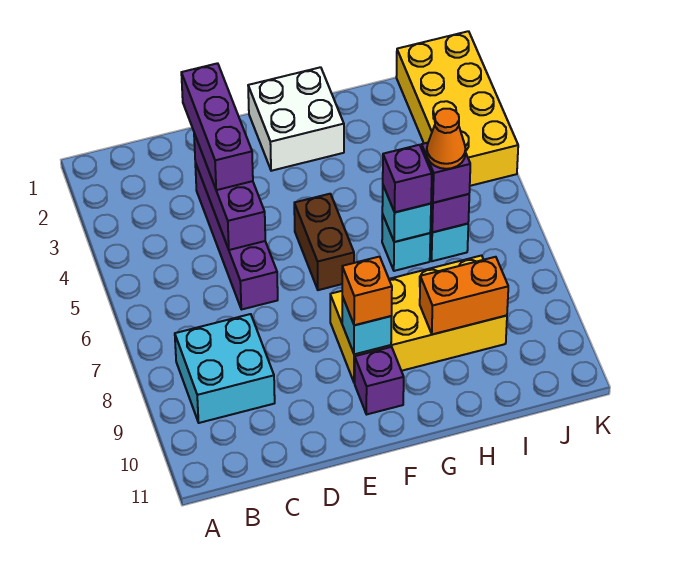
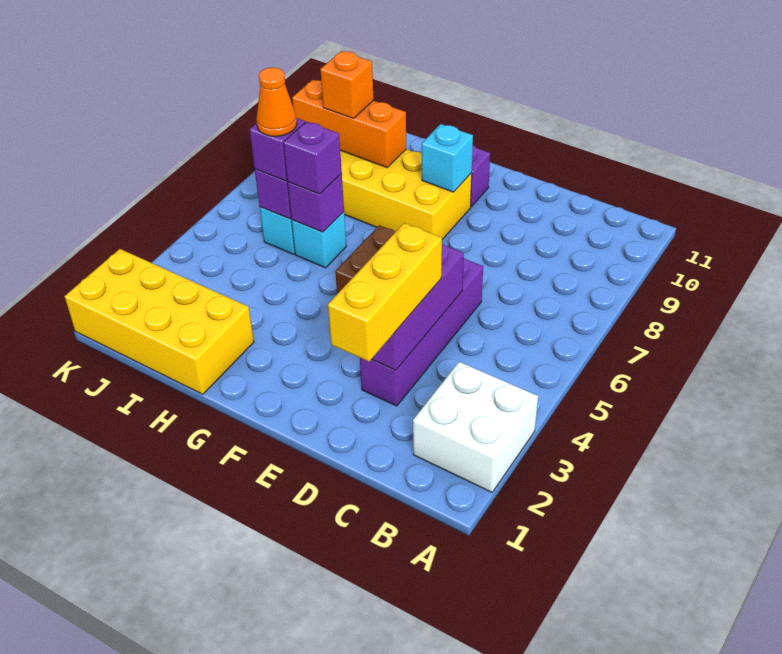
cyan brick B8:C9 level 1 -> none
purple brick D2:D4 level 3 -> yellow brick D2:D4 level 3
white brick F1:G2 level 1 -> white brick A2:B3 level 1
orange brick F9 level 3 -> orange brick I9 level 3
cyan brick H6 level 2 -> purple brick H6 level 2
orange brick H9:I9 level 2 -> orange brick H9:J9 level 2
yellow brick J1:K4 level 1 -> yellow brick H1:K2 level 1

